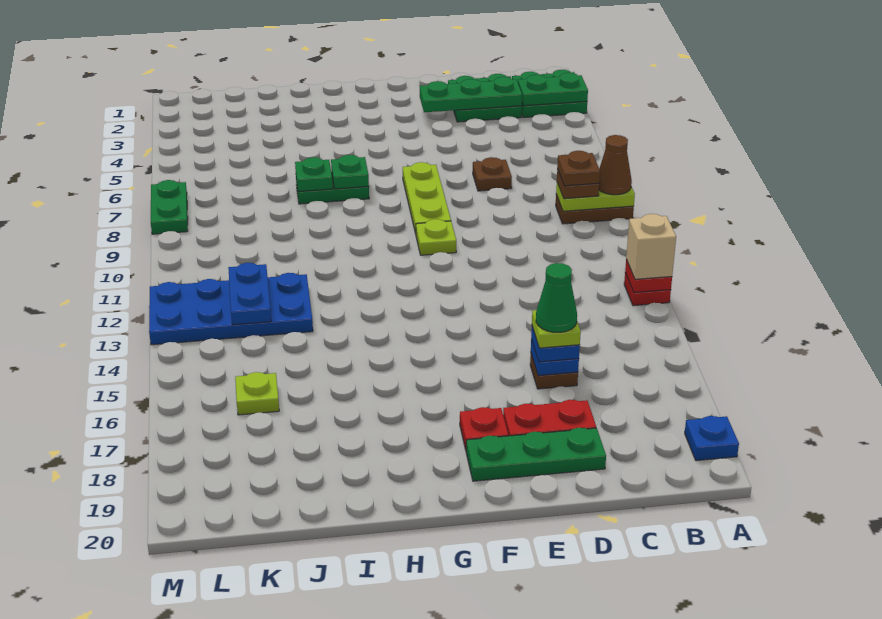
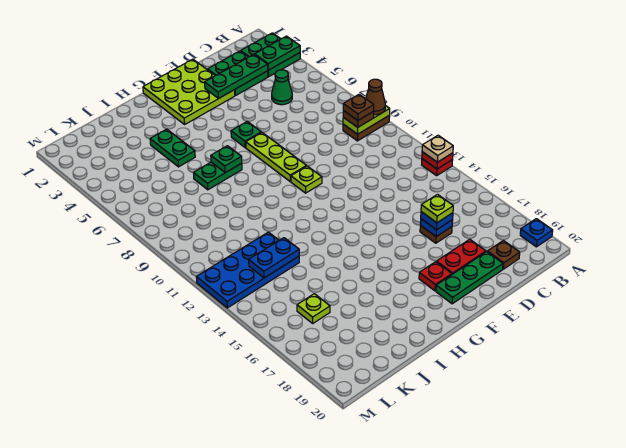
tan brick A13 level 3 -> tan plate A13 level 3
brown plate D7 level 1 -> brown plate C19 level 1
green cone D16 level 5 -> green cone C5 level 1
none -> lime plate E1:G3 level 1
green plate I7 level 2 -> green plate F6 level 1
blue plate K12:K13 level 2 -> blue plate J13:K13 level 2
green plate M7:M8 level 1 -> green plate I4:I5 level 1

